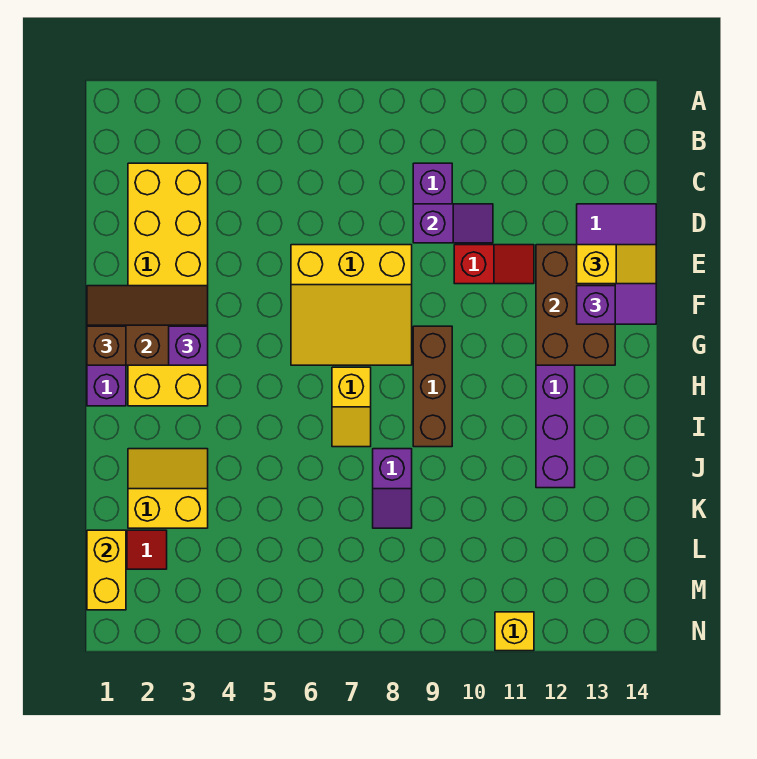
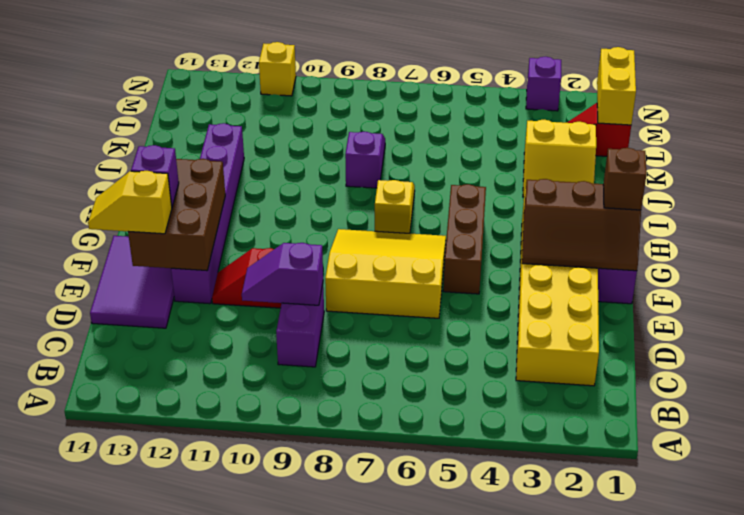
purple brick G3 level 3 -> purple brick N3 level 1
brown brick G9:I9 level 1 -> brown brick F5:H5 level 1

